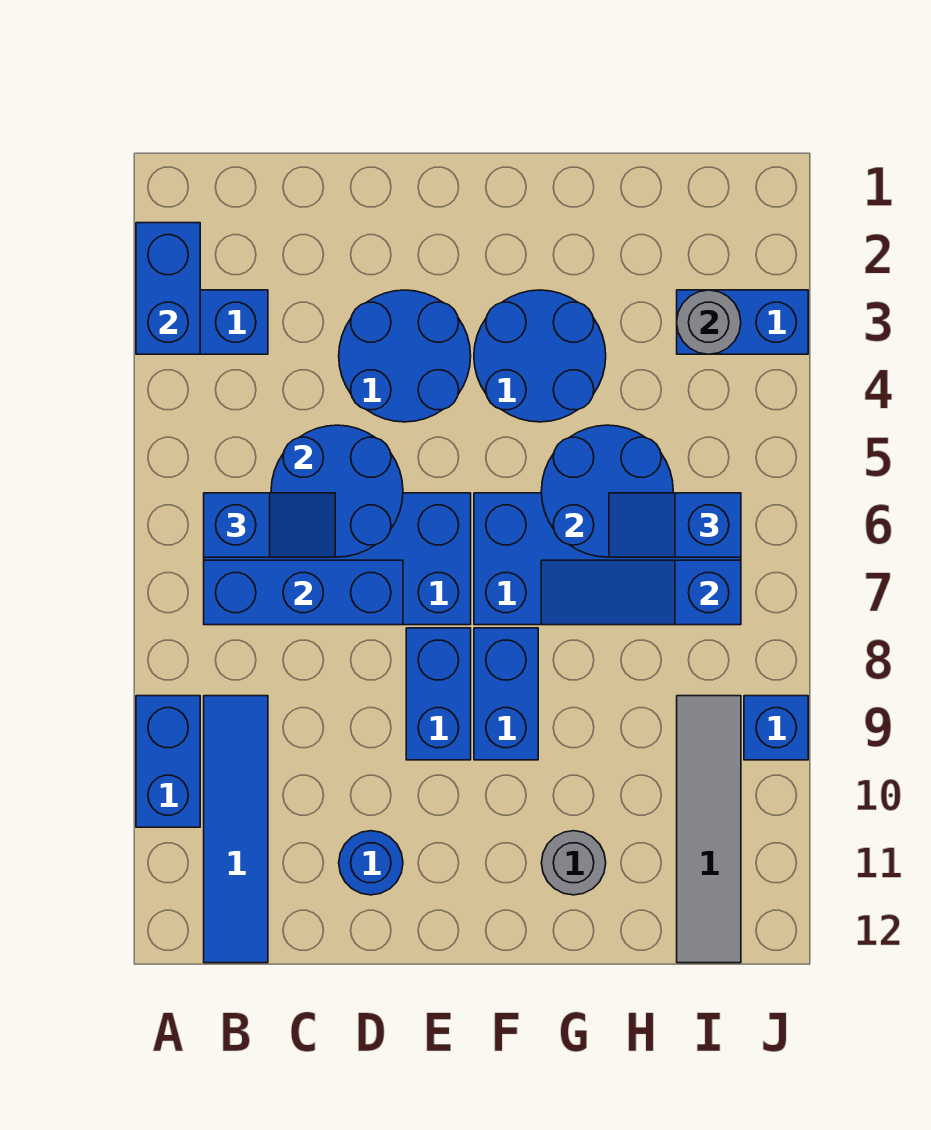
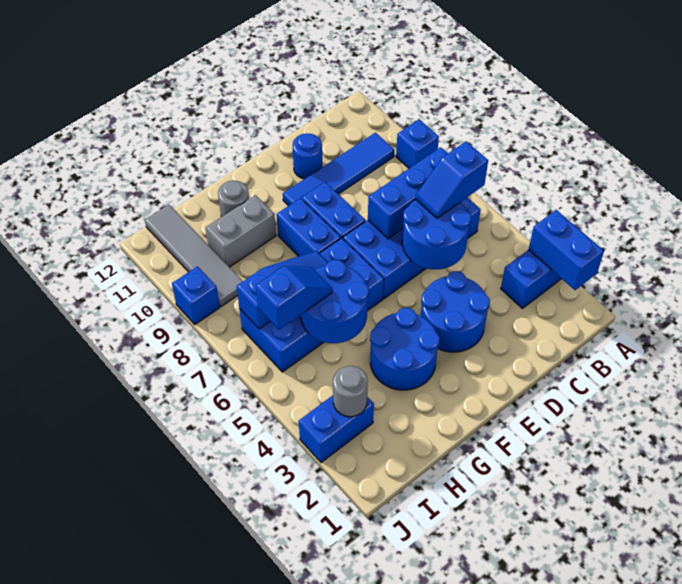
blue brick A9:A10 level 1 -> blue brick A9 level 1
blue tile B9:B12 level 1 -> blue tile B10:E10 level 1
none -> grey brick G10:H10 level 1

